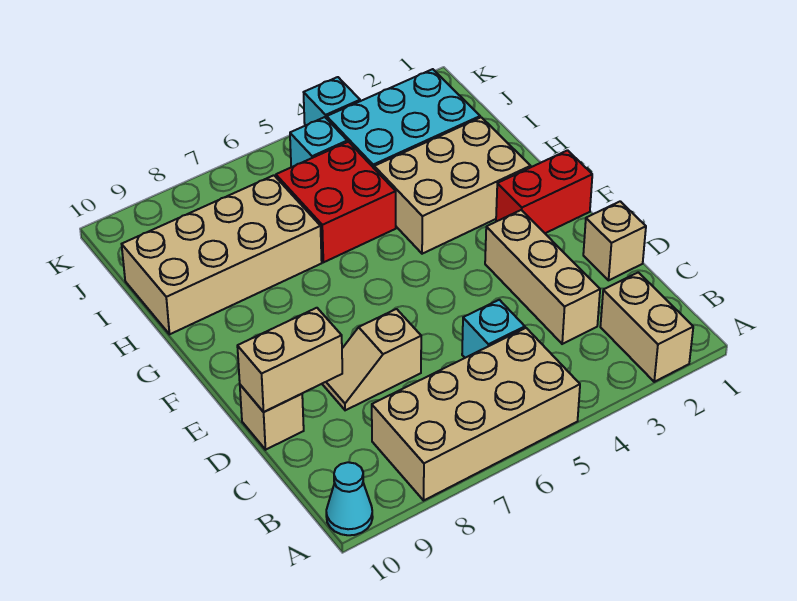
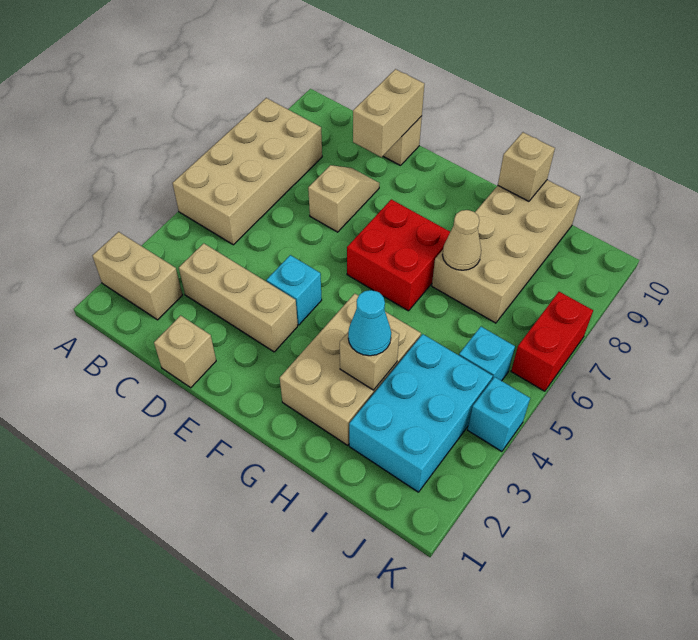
cyan cone A10 level 1 -> cyan cone H3 level 3
cyan brick C5 level 1 -> cyan brick E4 level 1
red brick F1:F2 level 1 -> red brick K6:K7 level 1
none -> tan brick H3 level 2
red brick H5:I6 level 1 -> red brick F6:G7 level 1
none -> tan cone H7 level 2
none -> tan brick H10 level 2

